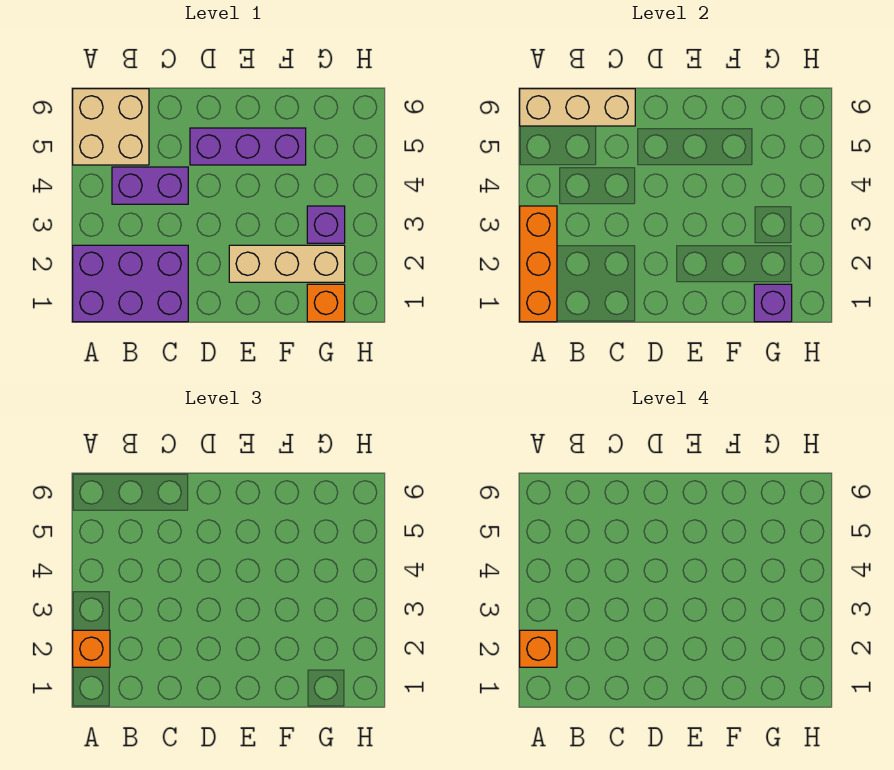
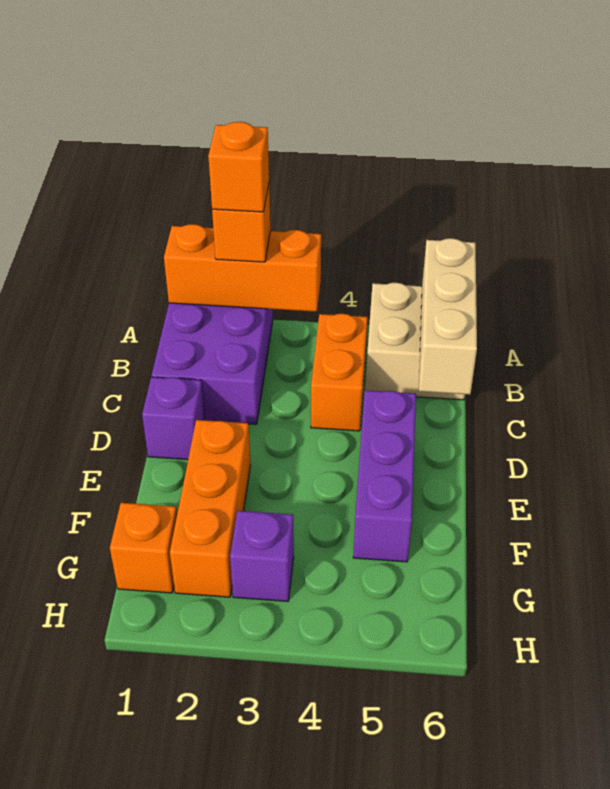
purple brick B4:C4 level 1 -> orange brick B4:C4 level 1
tan brick E2:G2 level 1 -> orange brick E2:G2 level 1
purple brick G1 level 2 -> purple brick D1 level 1

